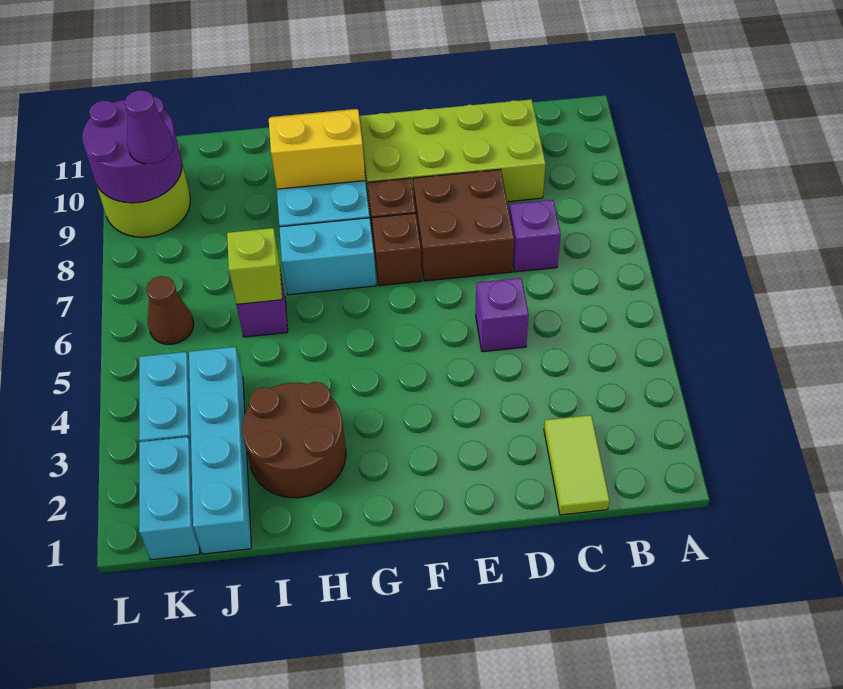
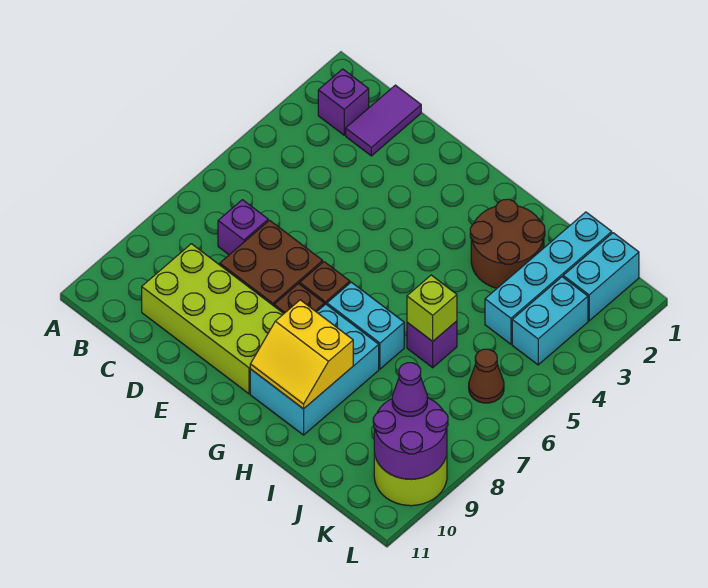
lime tile C1:C2 level 1 -> purple tile C1:C2 level 1
purple brick D5 level 1 -> purple brick B2 level 1

